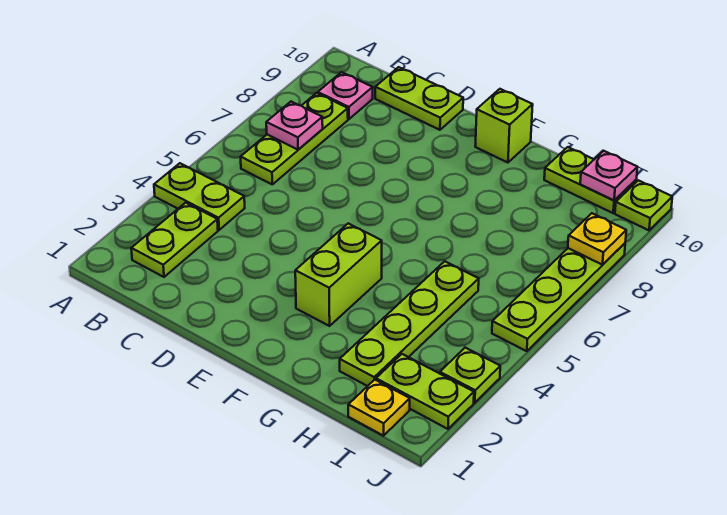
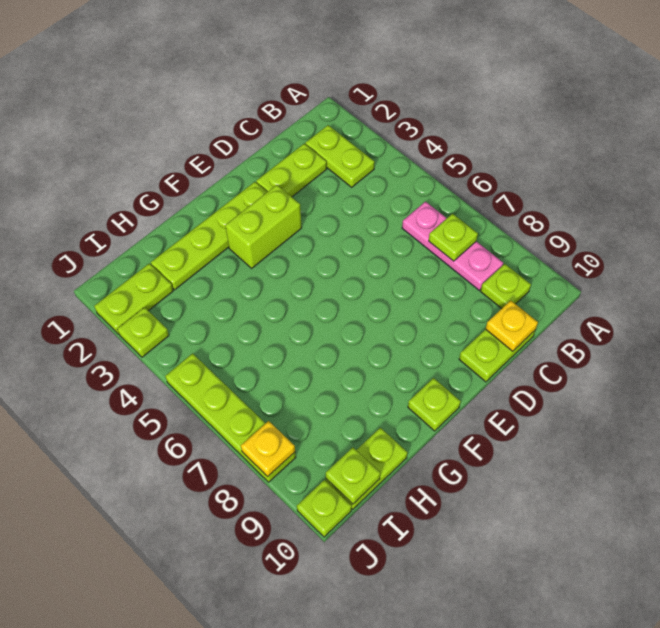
lime plate A4:B4 level 1 -> lime plate C2:D2 level 1
lime plate B6:B8 level 1 -> pink plate B6:B8 level 1
pink plate B7 level 2 -> lime plate B7 level 2
pink plate B9 level 1 -> lime plate B9 level 1
lime brick F3:F4 level 1 -> lime brick E3:F3 level 1
lime brick F10 level 1 -> lime plate F10 level 1
lime plate H2:H5 level 1 -> lime plate E2:H2 level 1
yellow plate I1 level 1 -> yellow plate C10 level 2
pink plate I10 level 2 -> lime plate I10 level 2

